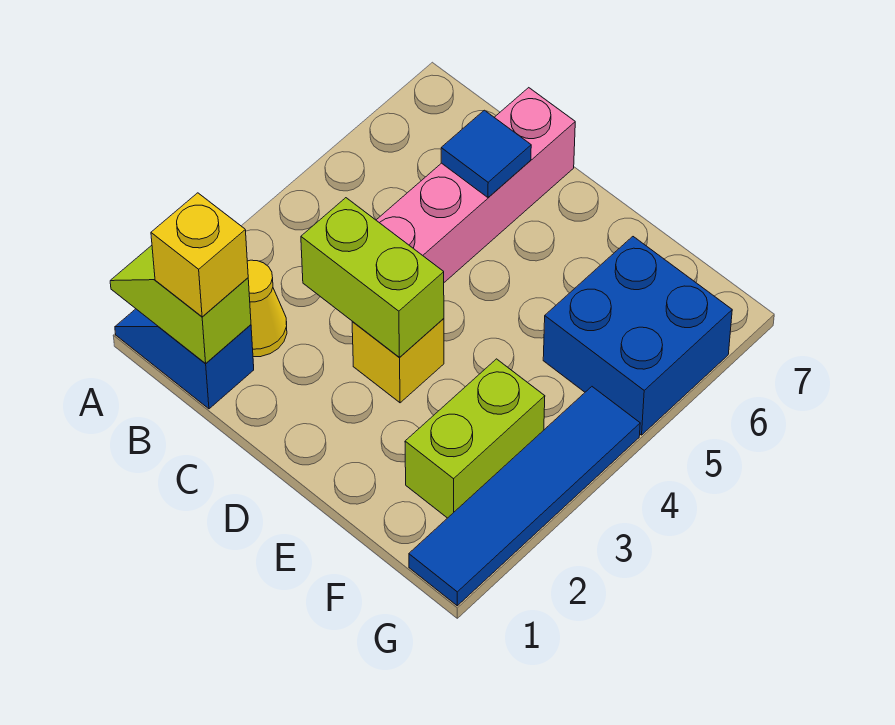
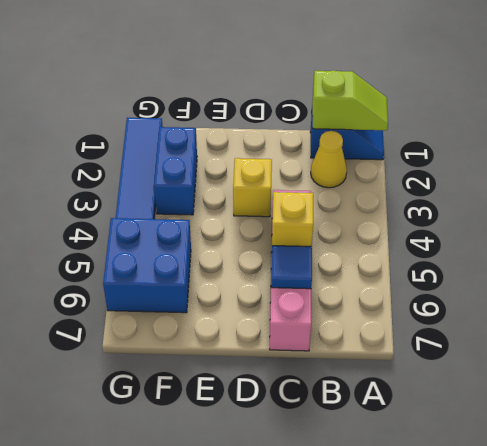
yellow brick B1 level 3 -> yellow brick C5 level 2
lime brick C3:D3 level 2 -> none
lime brick F2:F3 level 1 -> blue brick F2:F3 level 1

